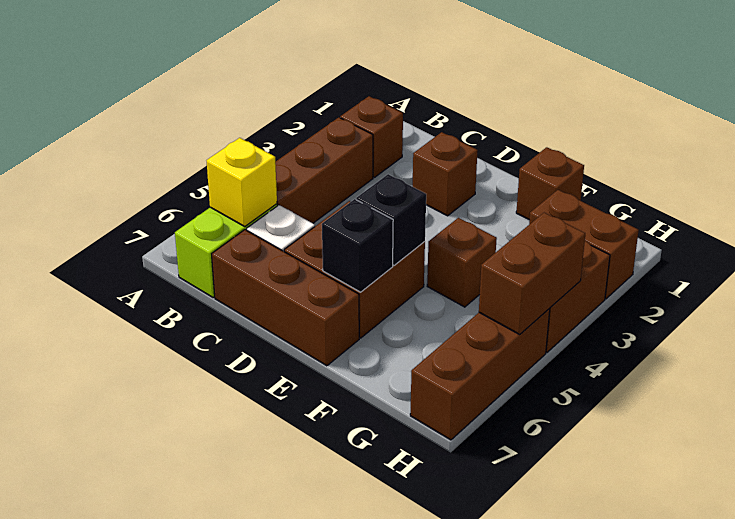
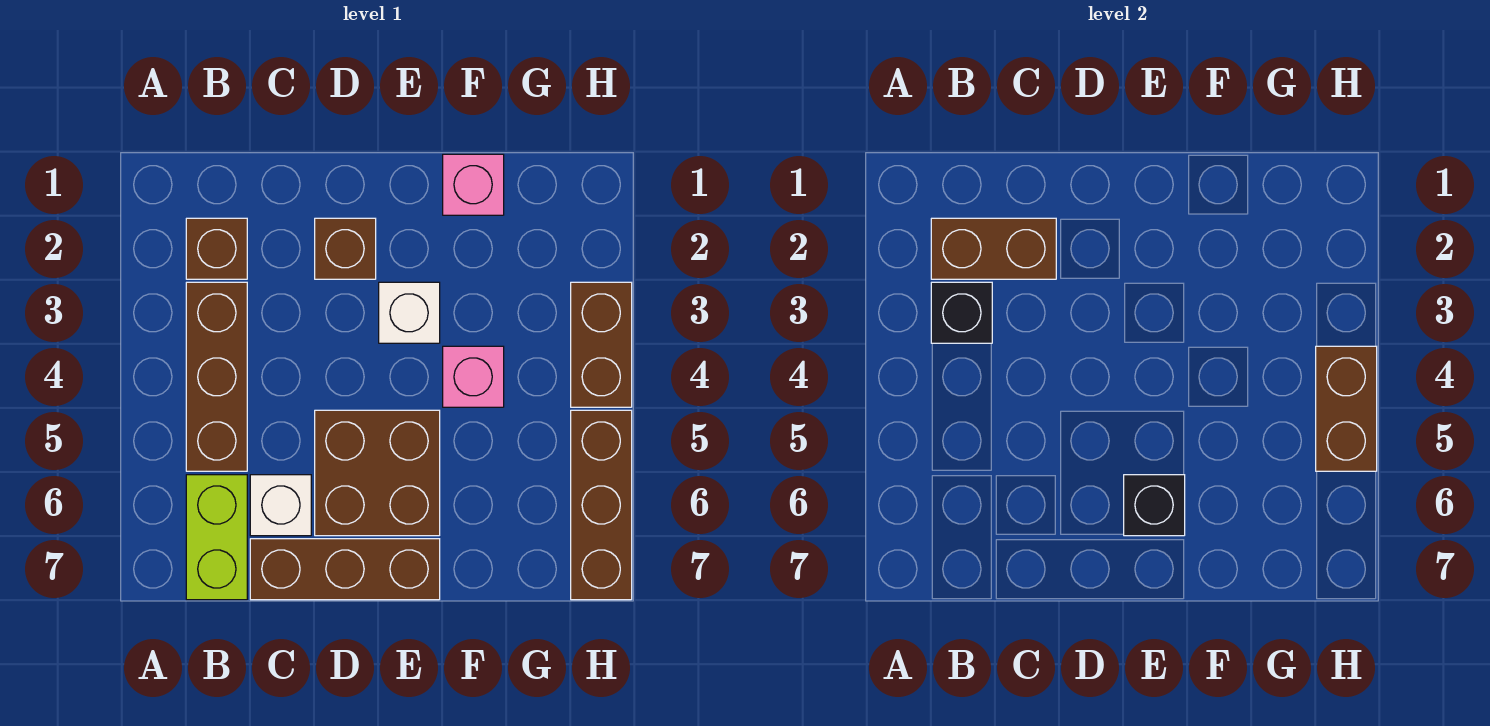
yellow brick B6 level 2 -> none
none -> white brick E3 level 1
black brick E5 level 2 -> black brick B3 level 2
brown brick F1 level 1 -> pink brick F1 level 1
brown brick F4 level 1 -> pink brick F4 level 1
brown brick G2:H2 level 1 -> brown brick B2:C2 level 2

